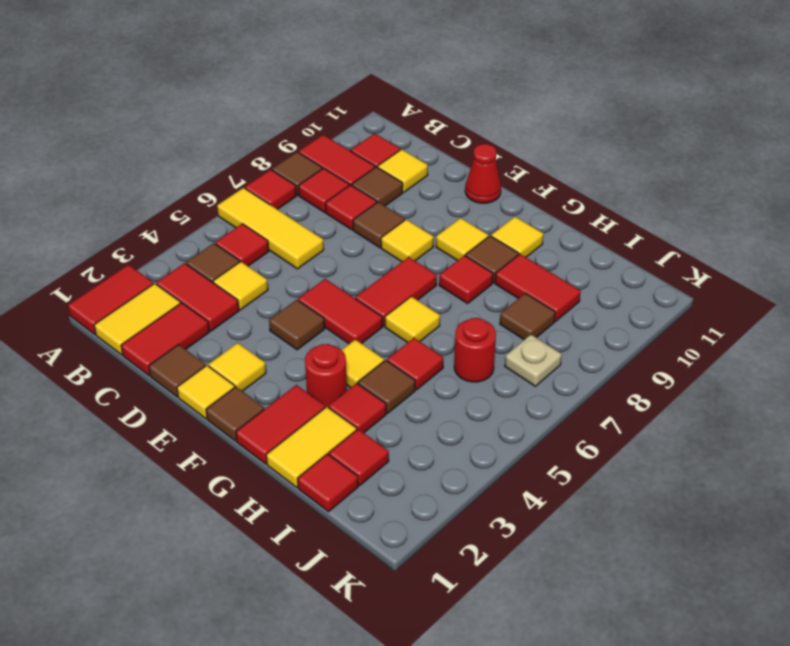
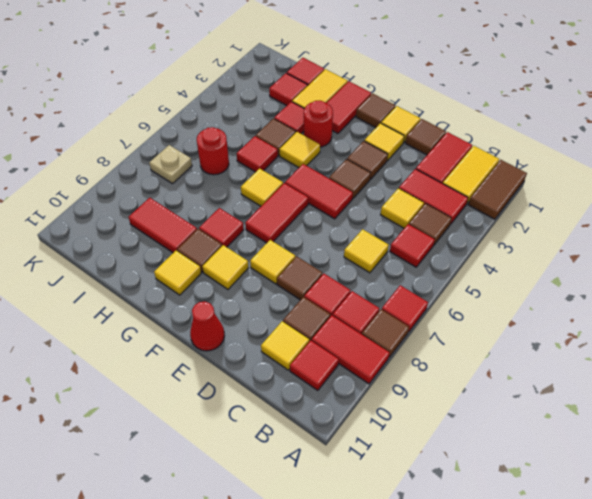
red tile A1:A2 level 1 -> brown tile A1:A2 level 1
yellow tile A6:C6 level 1 -> yellow tile C6 level 1
brown tile I8 level 1 -> brown tile E3 level 1

